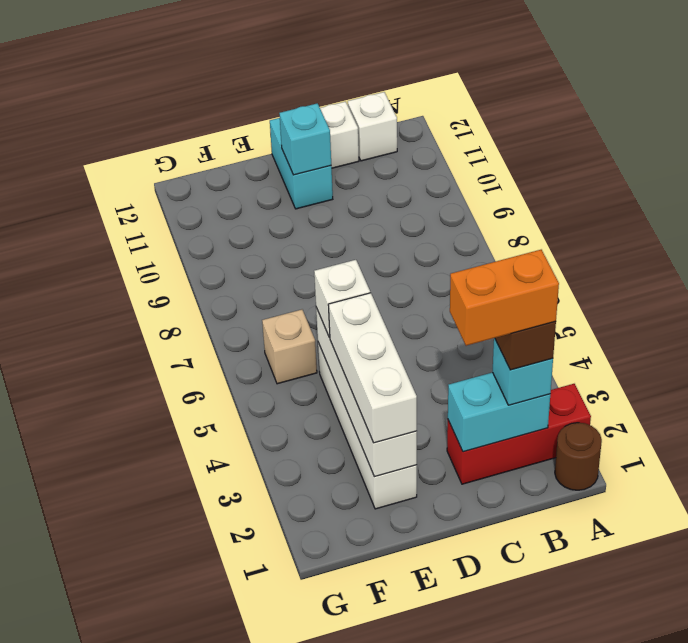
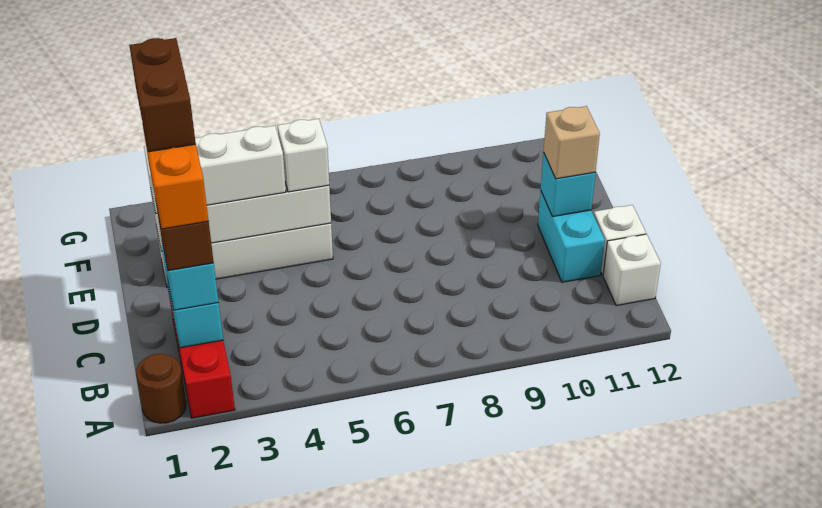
none -> brown brick C2:D2 level 6
cyan brick D11:D12 level 1 -> cyan brick C11:D11 level 1
tan brick F6 level 1 -> tan brick D11 level 3

